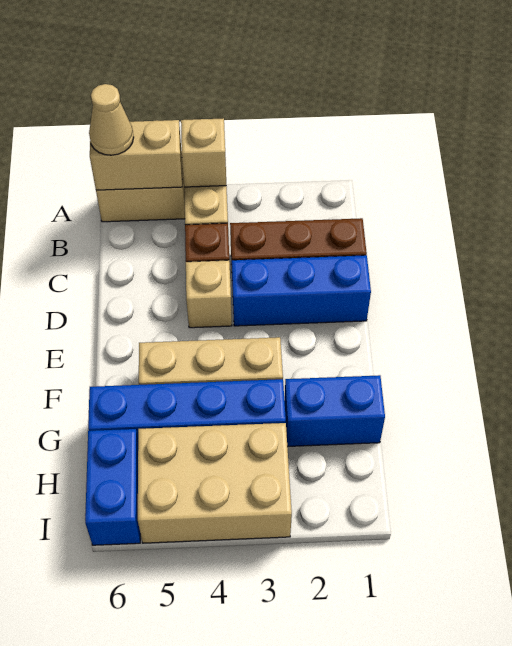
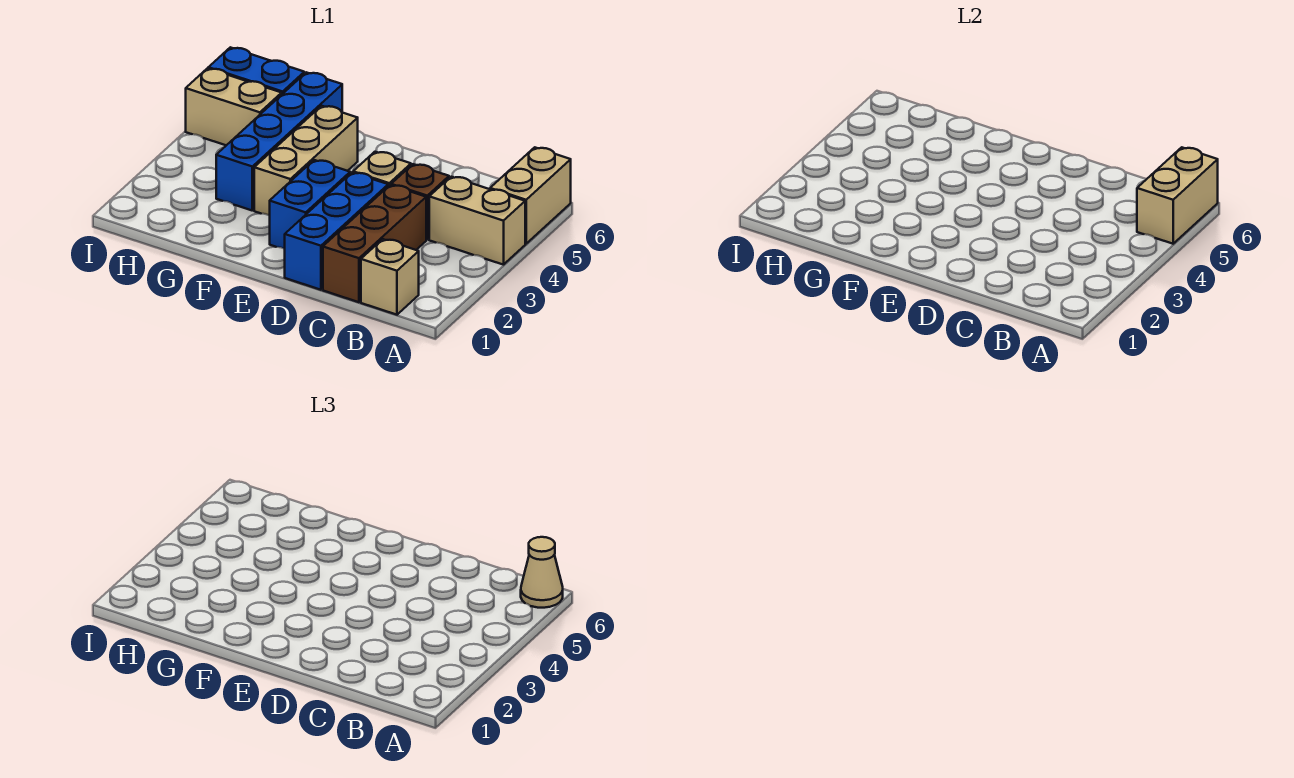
tan brick A4 level 2 -> tan brick B1 level 1
blue brick G1:G2 level 1 -> blue brick E2:E3 level 1
tan brick H3:I5 level 1 -> tan brick H5:I5 level 1

